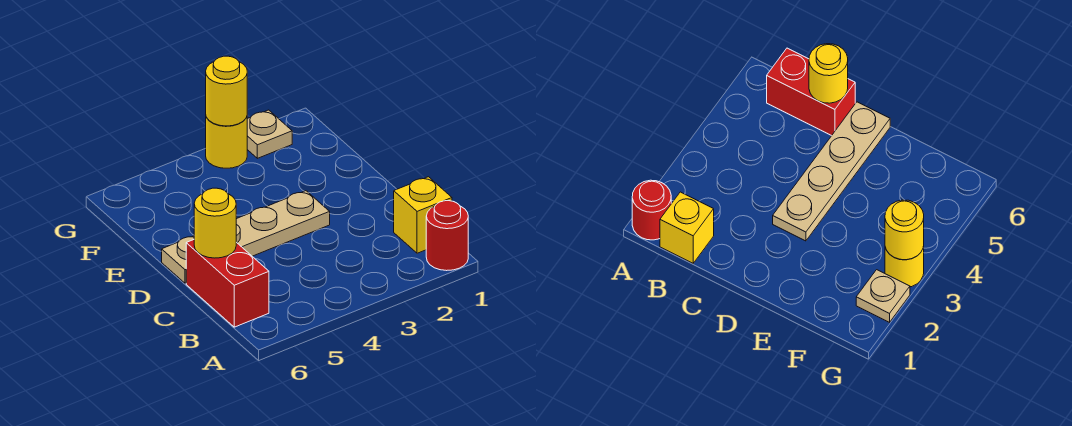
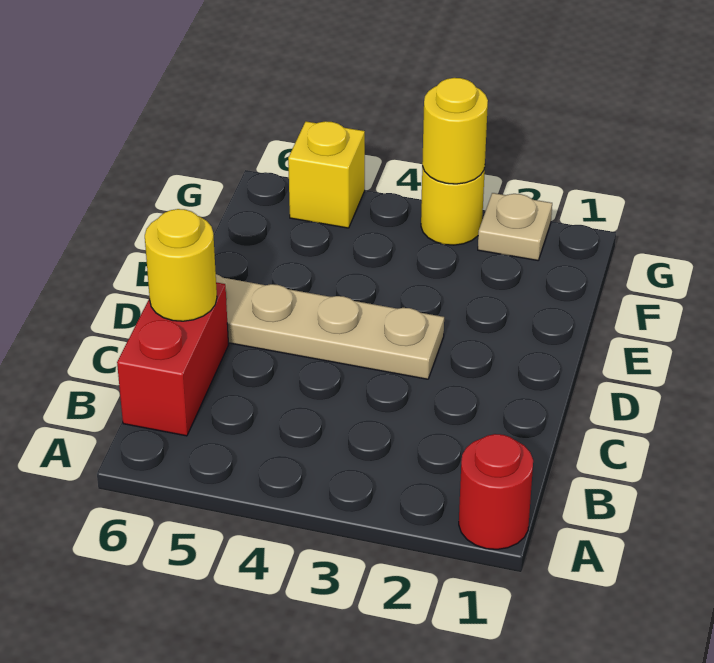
yellow brick B1 level 1 -> yellow brick G5 level 1

